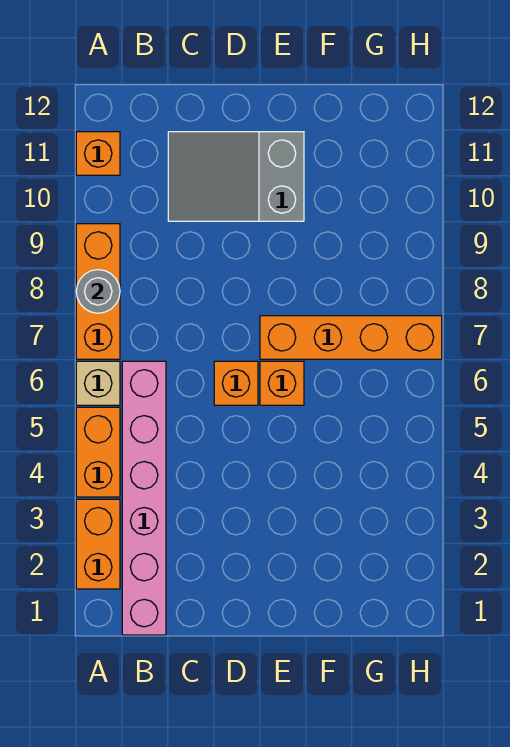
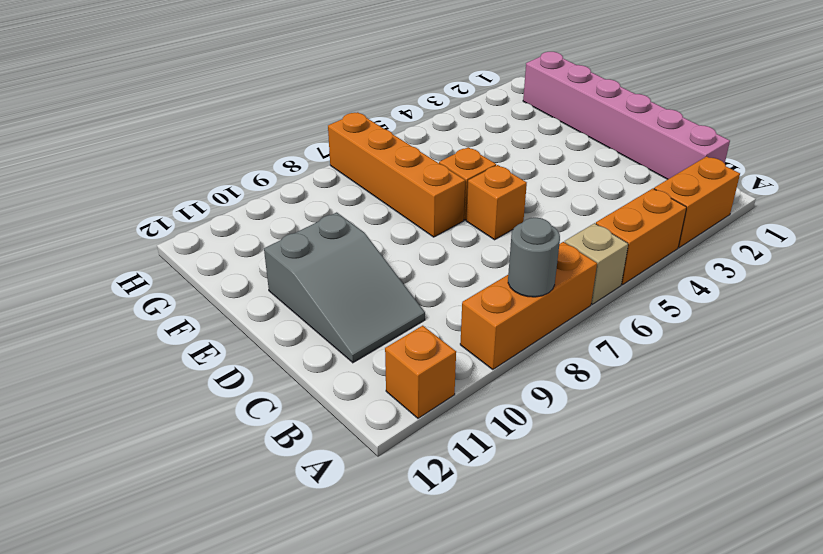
pink brick B1:B6 level 1 -> pink brick B1:G1 level 1

